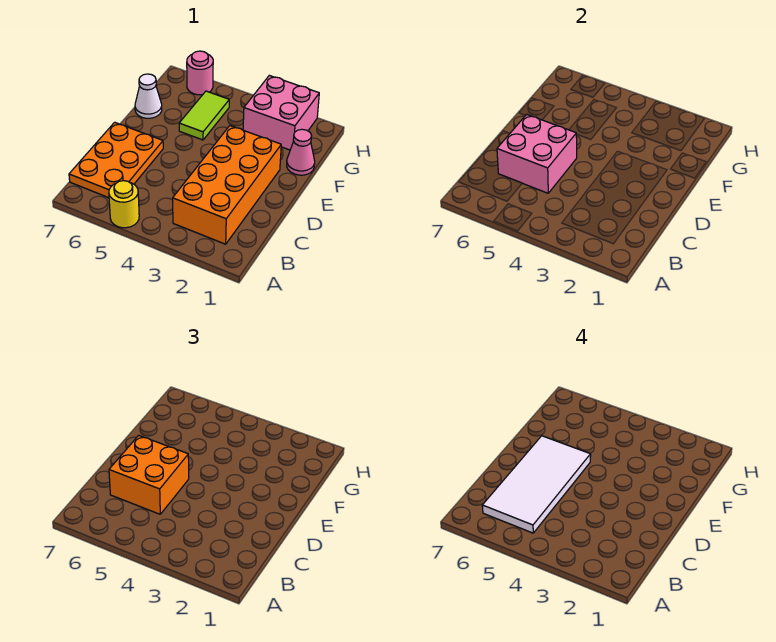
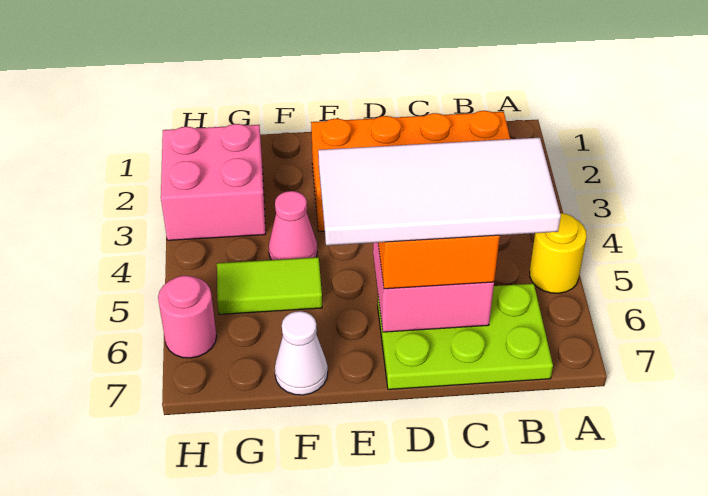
orange plate B6:D7 level 1 -> lime plate B6:D7 level 1
pink cone F1 level 1 -> pink cone F4 level 1

